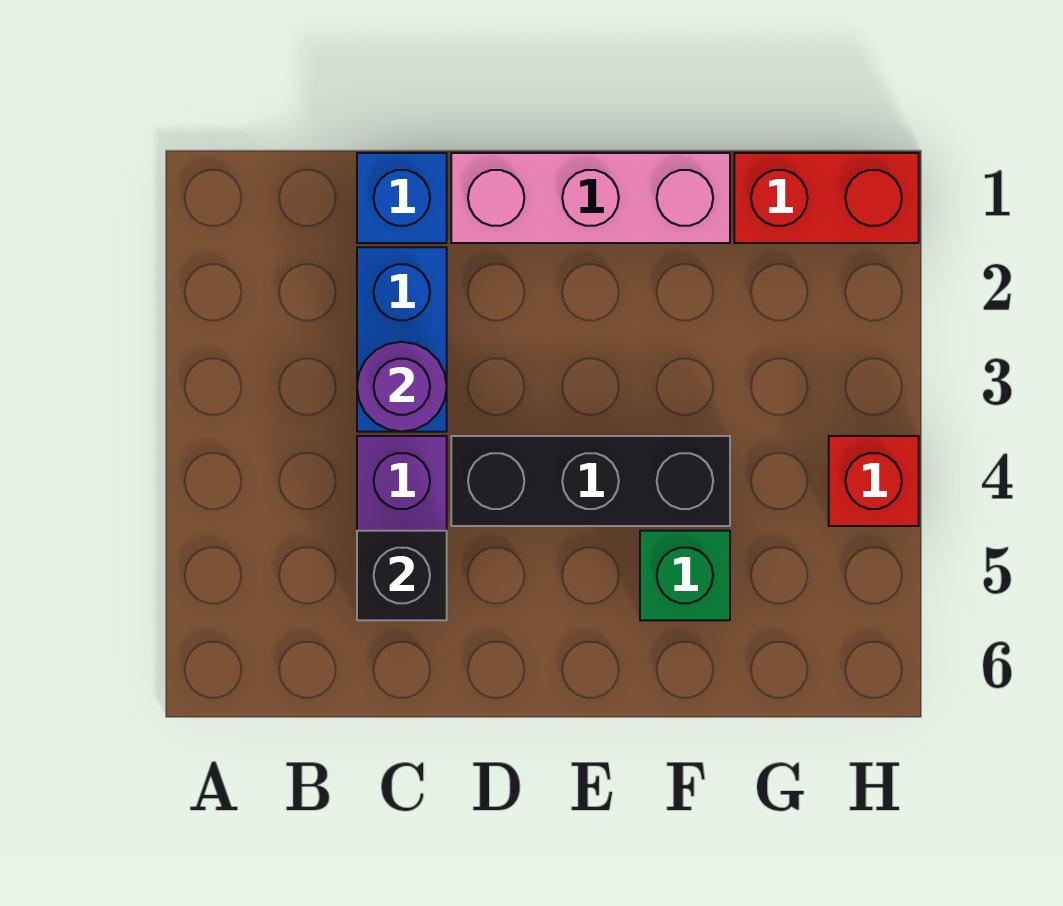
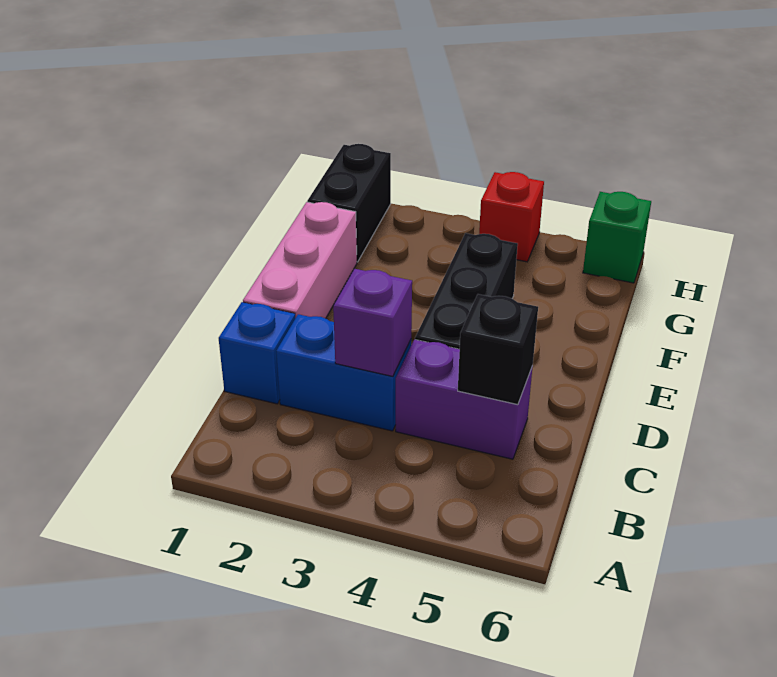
purple round brick C3 level 2 -> purple brick C3 level 2
green brick F5 level 1 -> green brick H6 level 1
red brick G1:H1 level 1 -> black brick G1:H1 level 1

